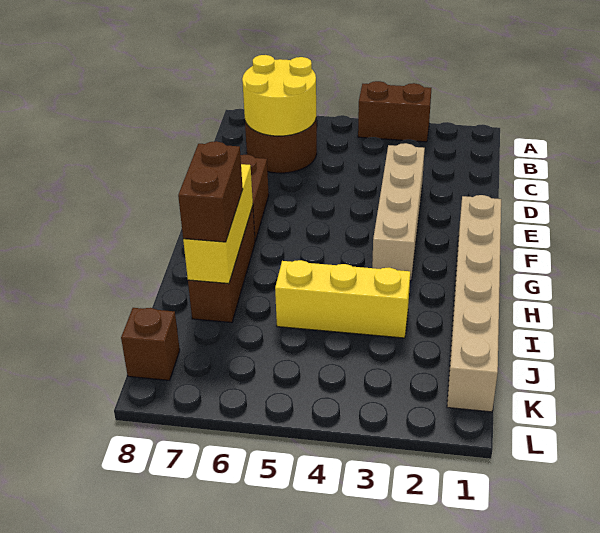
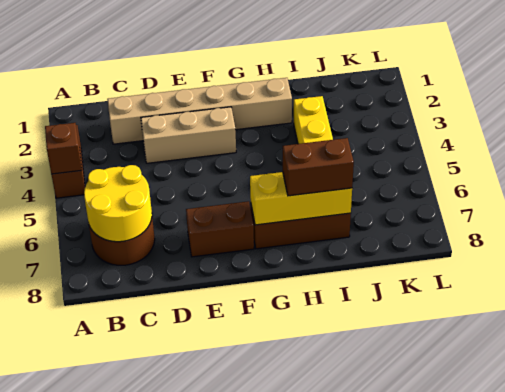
tan brick D3:G3 level 1 -> tan brick D3:F3 level 1
tan brick F1:K1 level 1 -> tan brick C2:H2 level 1
brown brick K8 level 1 -> brown brick A4 level 2

